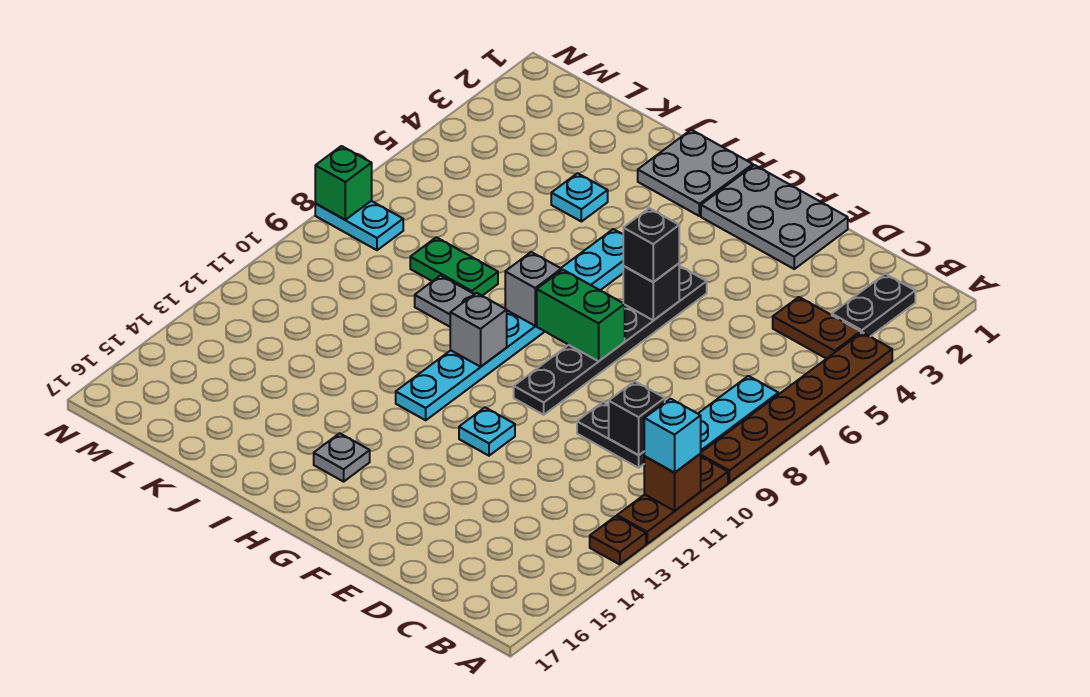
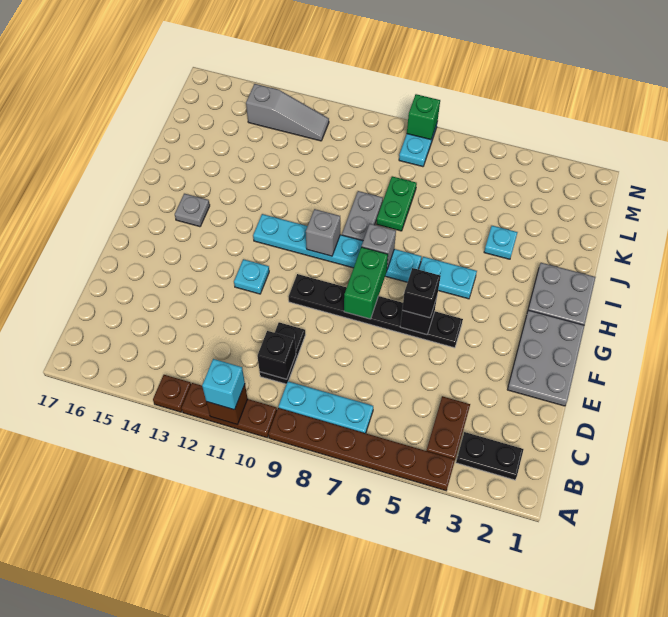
none -> grey slope M12:M14 level 1 top 14

